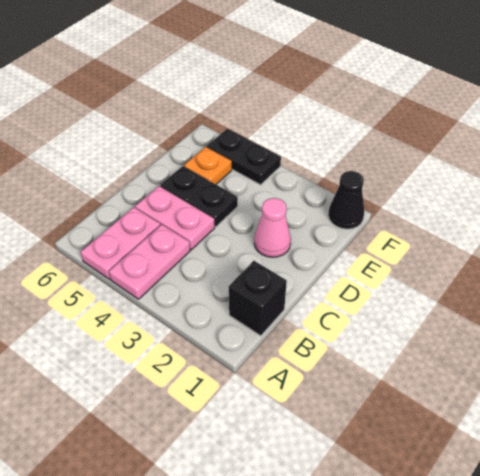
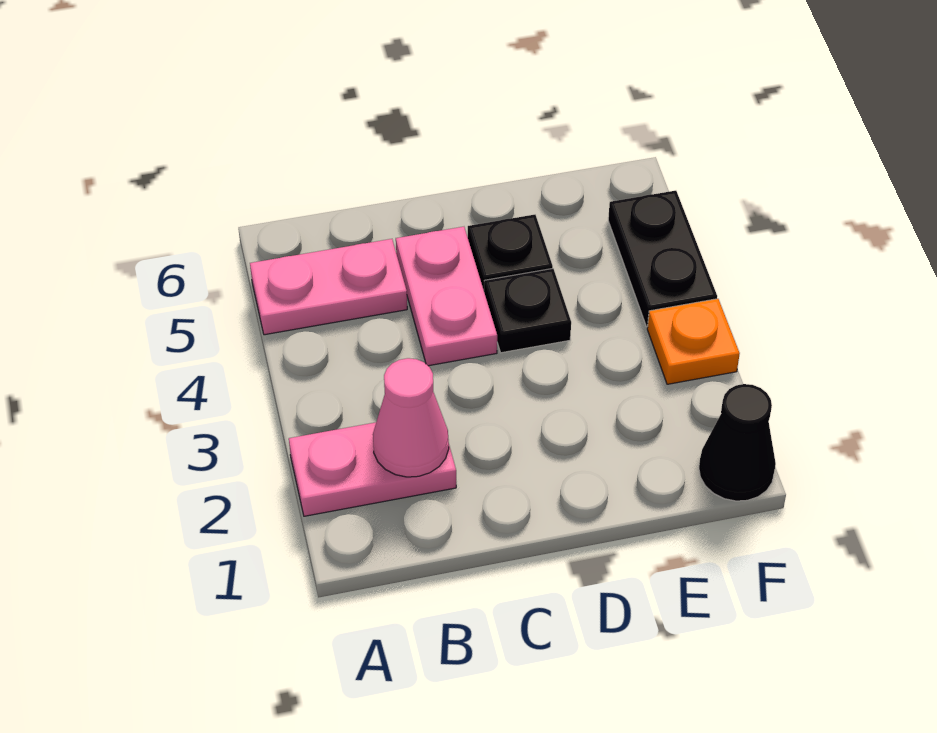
pink plate A4:B4 level 1 -> pink plate A2:B2 level 1
black brick B1 level 1 -> none
pink cone D2 level 1 -> pink cone B2 level 2
orange plate E5 level 1 -> orange plate F3 level 1

